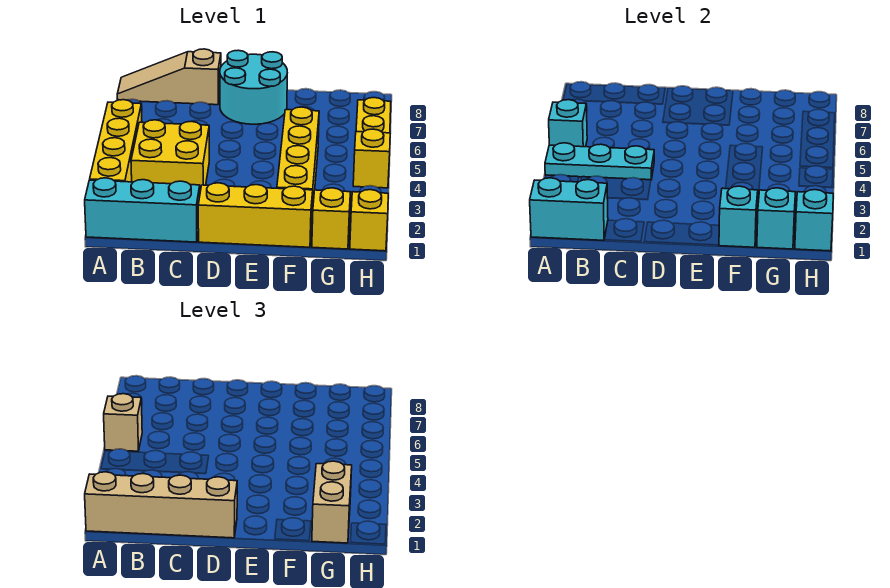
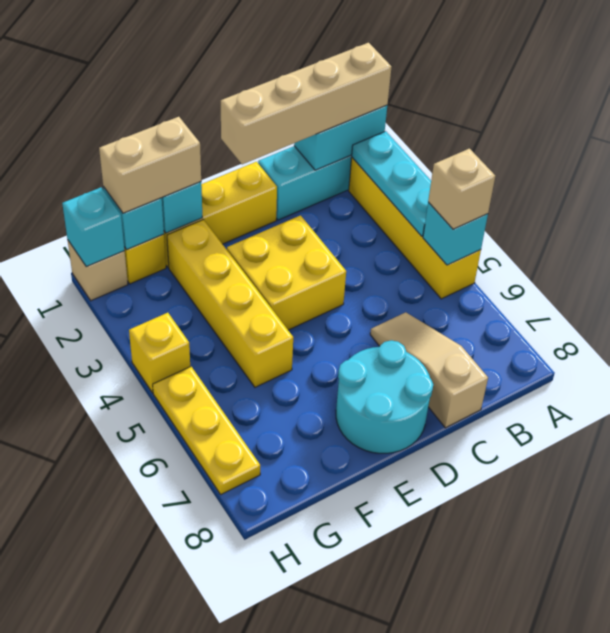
cyan plate A4:C4 level 2 -> cyan plate A2:A4 level 2
tan slope A8:C8 level 1 top C -> tan slope C6:C8 level 1 top 8
yellow brick B3:C4 level 1 -> yellow brick D3:E4 level 1
tan brick G1:G2 level 3 -> tan brick F1:G1 level 3
yellow brick H1 level 1 -> tan brick H1 level 1

